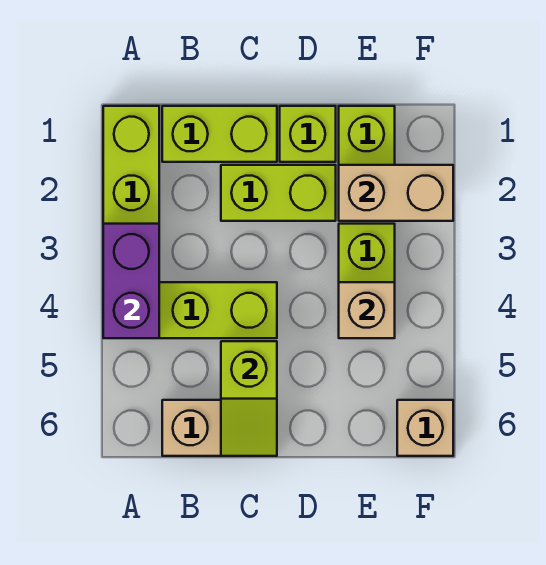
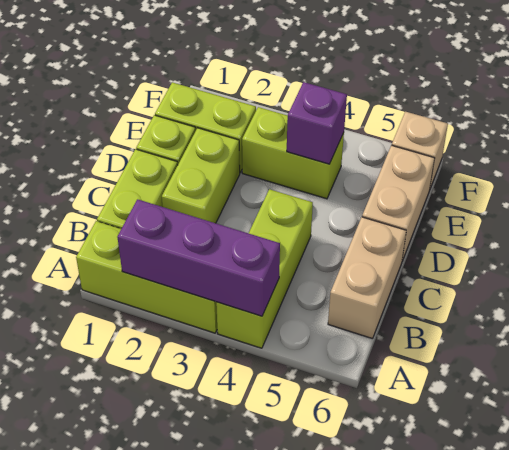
purple brick A3:A4 level 2 -> purple brick A2:A4 level 2
lime slope C5:C6 level 2 top 5 -> none
tan brick E2:F2 level 2 -> tan brick D6:E6 level 1
tan brick E4 level 2 -> purple brick E4 level 2

